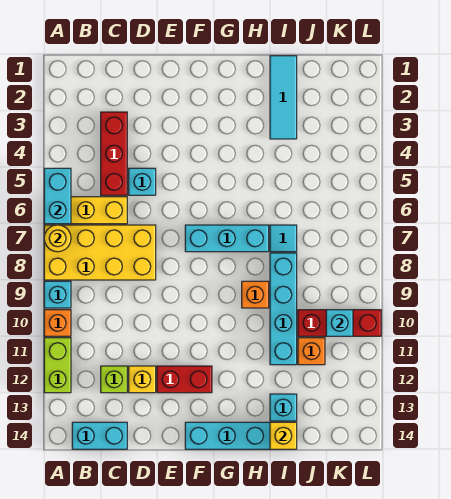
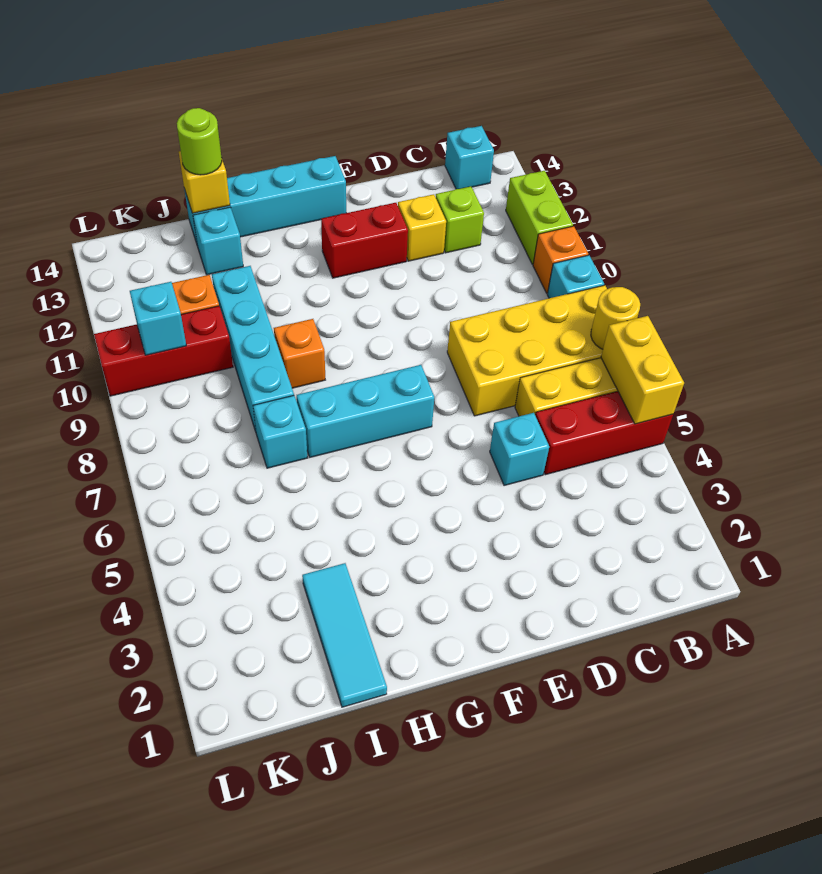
cyan brick A5:A6 level 2 -> yellow brick A5:A6 level 2
cyan brick B14:C14 level 1 -> cyan brick B14 level 1
red brick C3:C5 level 1 -> red brick A5:C5 level 1
cyan tile I7 level 1 -> cyan brick I7 level 1
none -> lime round brick I14 level 3

